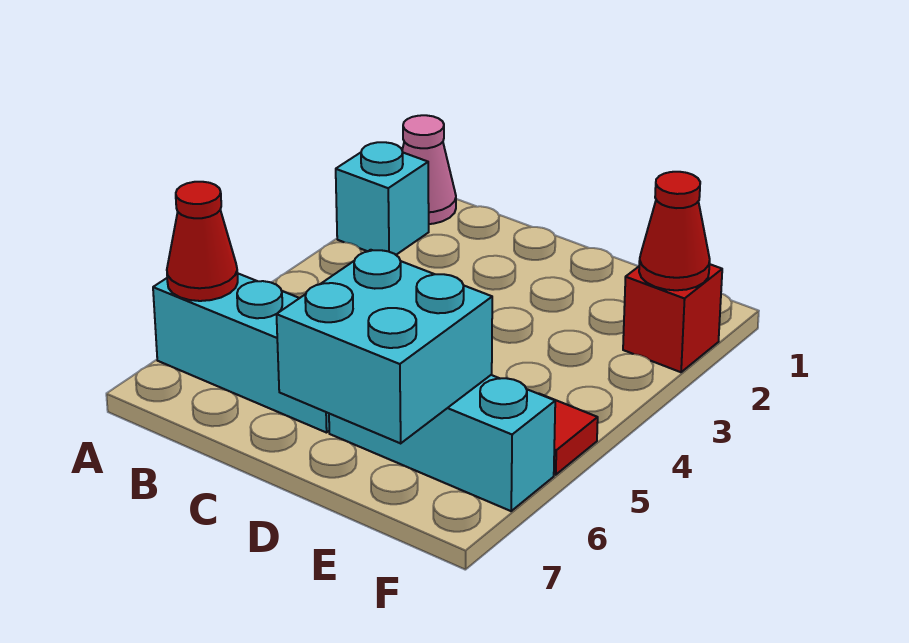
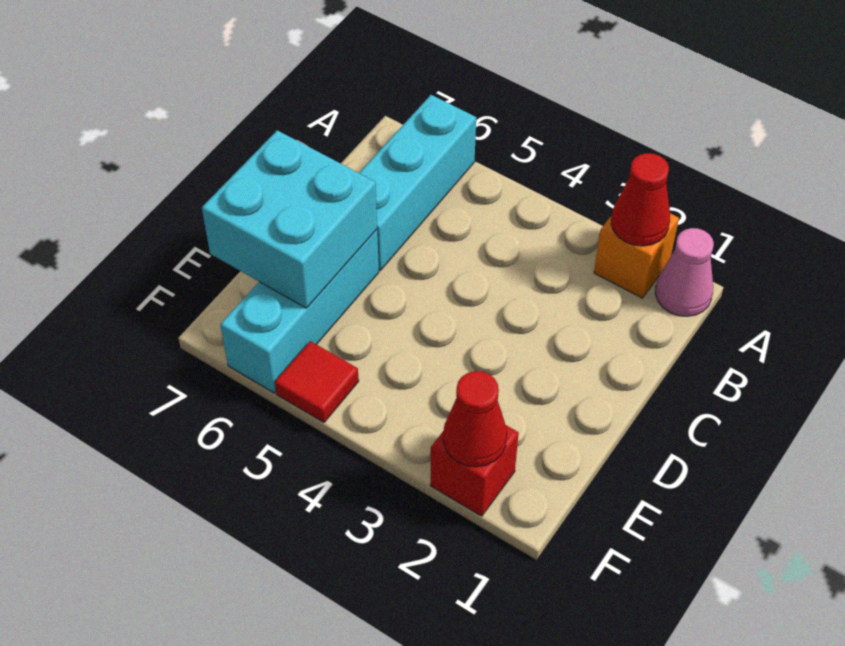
cyan brick A2 level 1 -> orange brick A2 level 1
red cone A6 level 2 -> red cone A2 level 2

